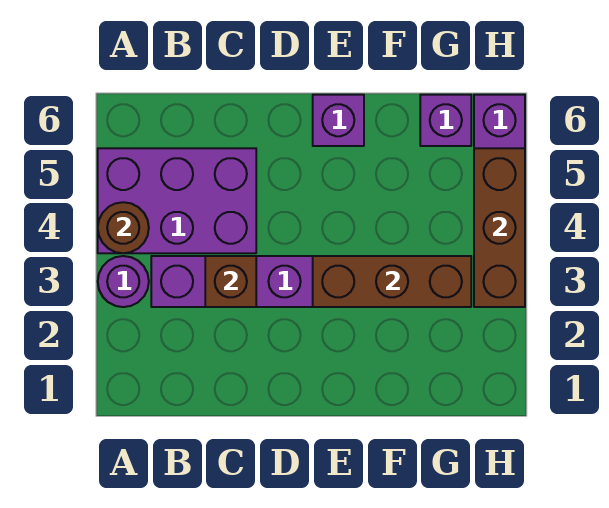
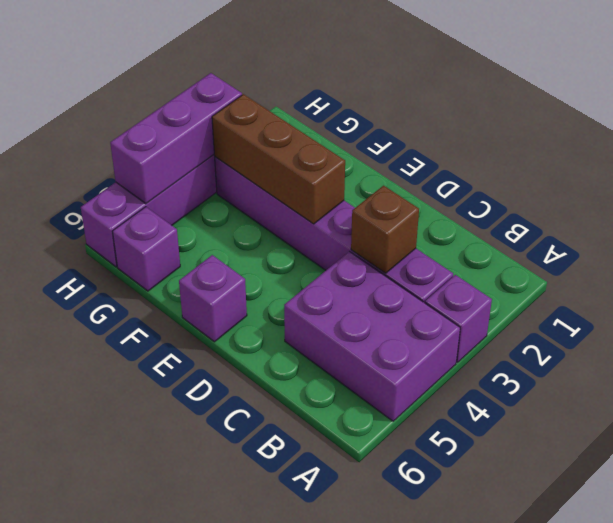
purple round brick A3 level 1 -> purple brick A3 level 1
brown round brick A4 level 2 -> none
brown brick H3:H5 level 2 -> purple brick H3:H5 level 2

